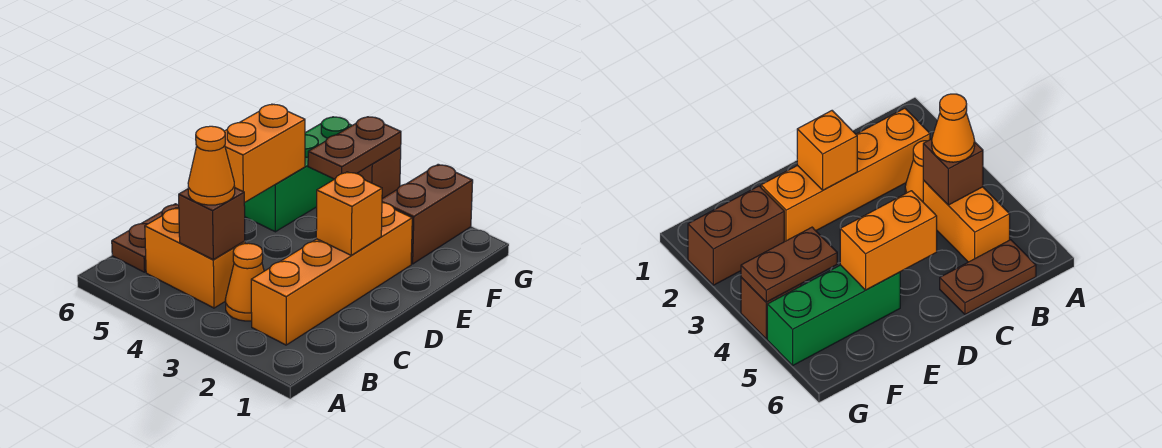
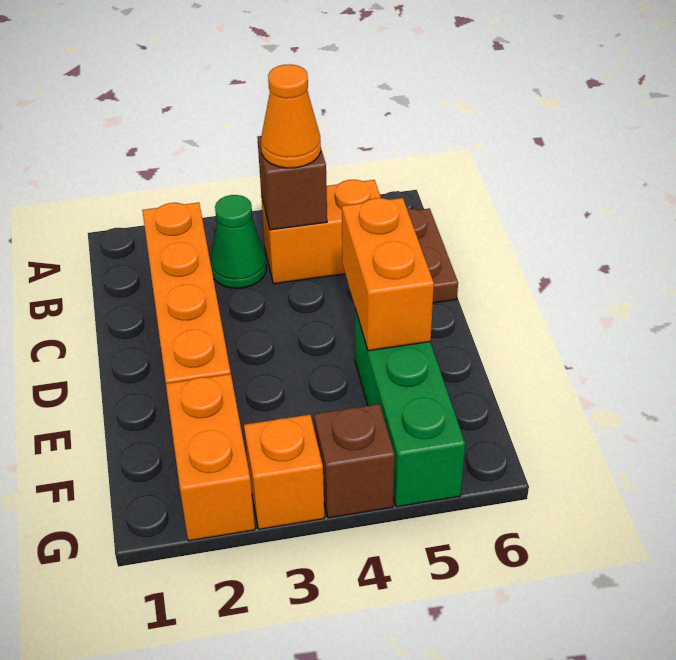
orange cone B3 level 1 -> green cone B3 level 1
orange brick D2 level 2 -> orange brick G3 level 1
brown brick F2:G2 level 1 -> orange brick F2:G2 level 1
brown plate F4:G4 level 2 -> none

